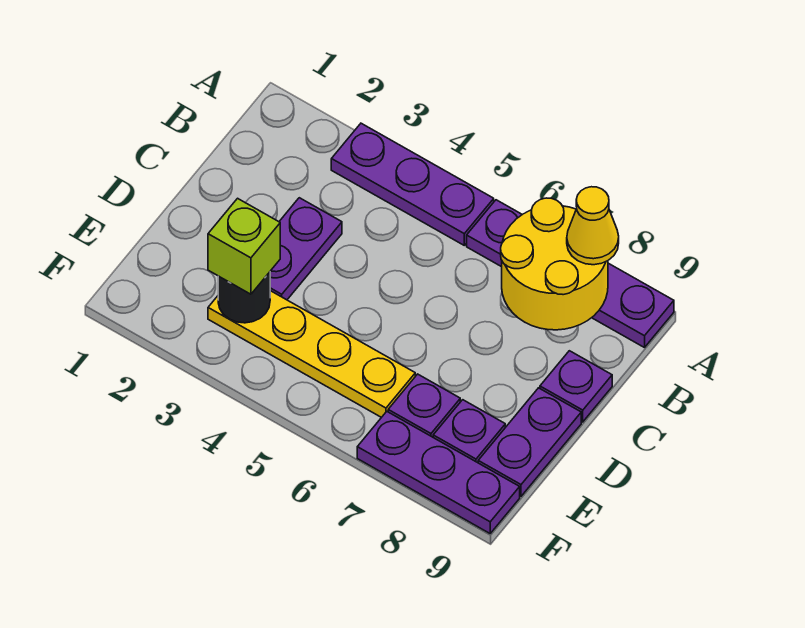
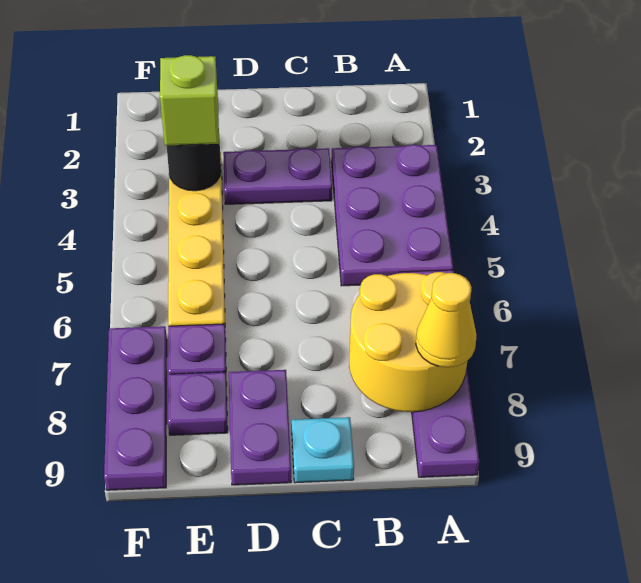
purple plate A3:A5 level 1 -> purple plate A3:B5 level 1
purple plate C9 level 1 -> cyan plate C9 level 1
purple plate D9:E9 level 1 -> purple plate D8:D9 level 1

